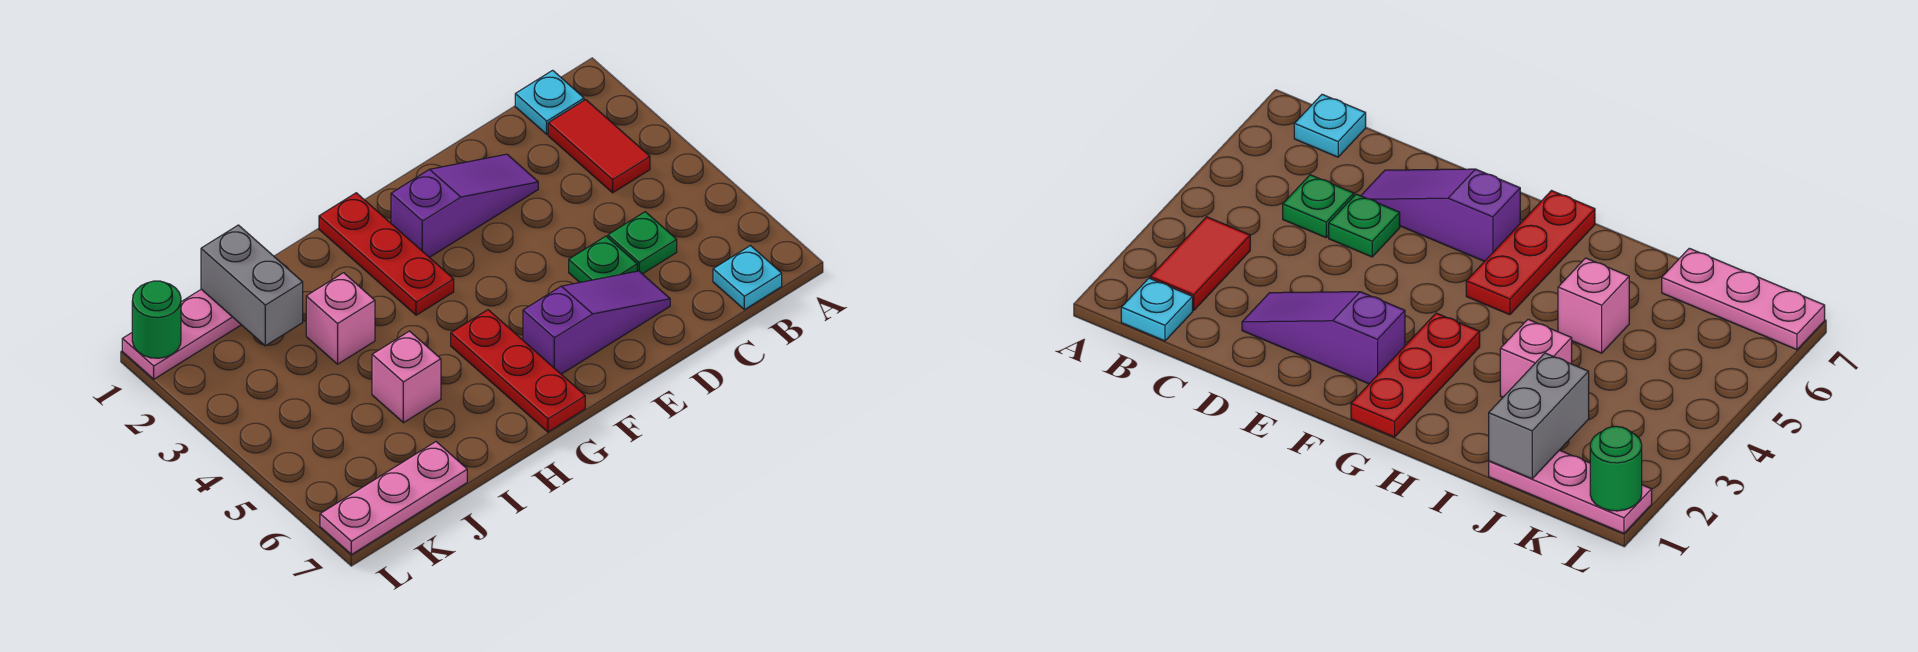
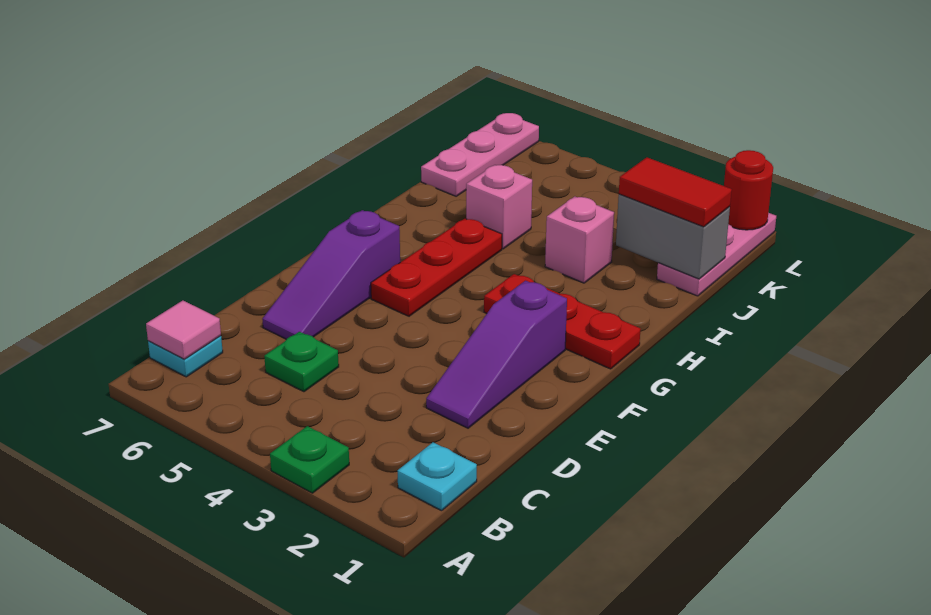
red tile B2:B3 level 1 -> red tile J1:J2 level 3
none -> pink tile B7 level 2
green plate D5 level 1 -> green plate A3 level 1
red plate G5:G7 level 1 -> red plate F5:H5 level 1
green round brick L1 level 2 -> red round brick L1 level 2

